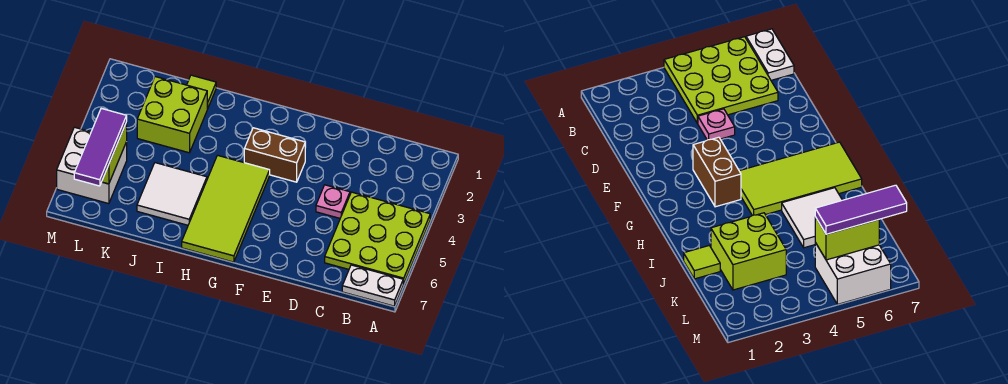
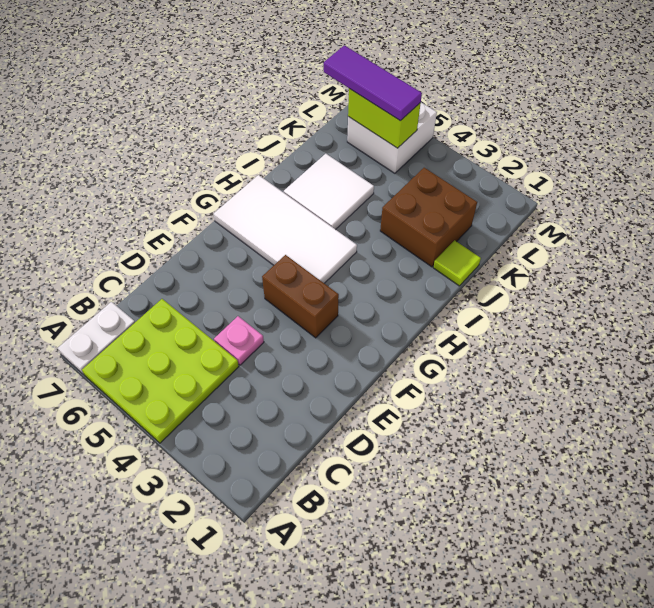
brown brick F3:G3 level 1 -> brown brick F3:F4 level 1
lime tile G4:H7 level 1 -> white tile G4:H7 level 1
lime brick J2:K3 level 1 -> brown brick J2:K3 level 1

